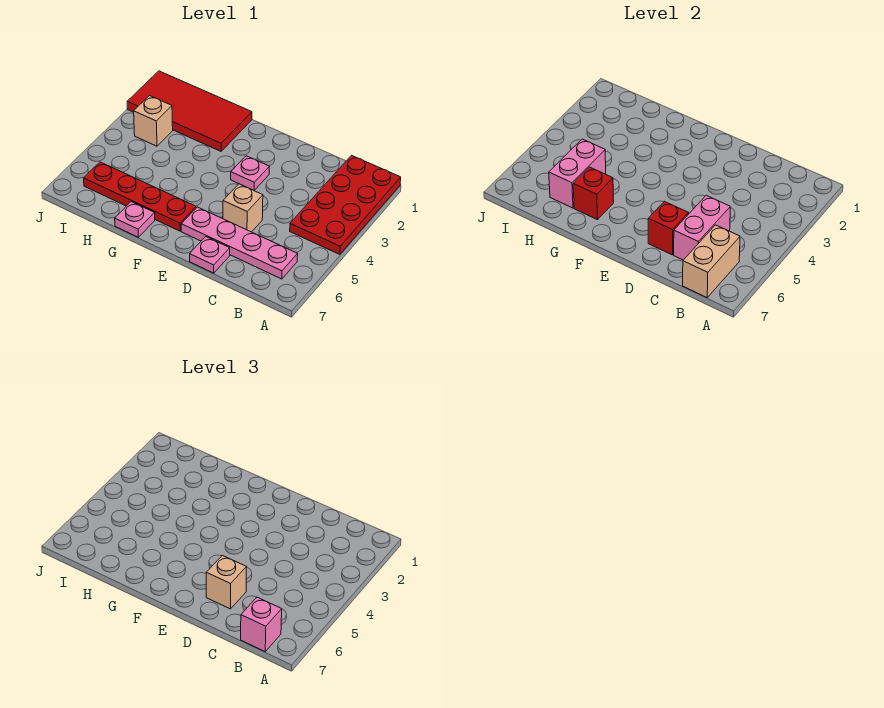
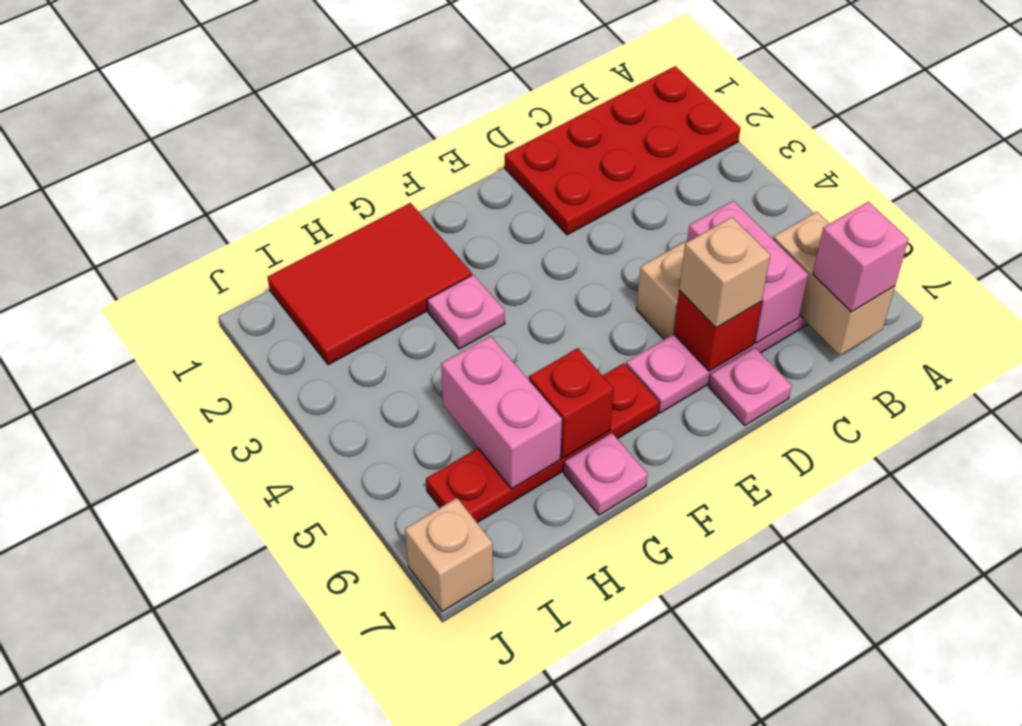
red plate A1:B4 level 1 -> red plate A1:D2 level 1
pink plate E3 level 1 -> pink plate G3 level 1
red tile G1:J2 level 1 -> red tile G1:I2 level 1
tan brick I3 level 1 -> tan brick J7 level 1

